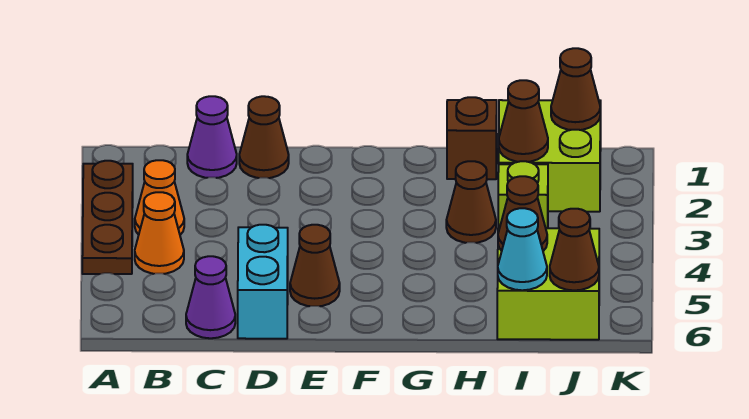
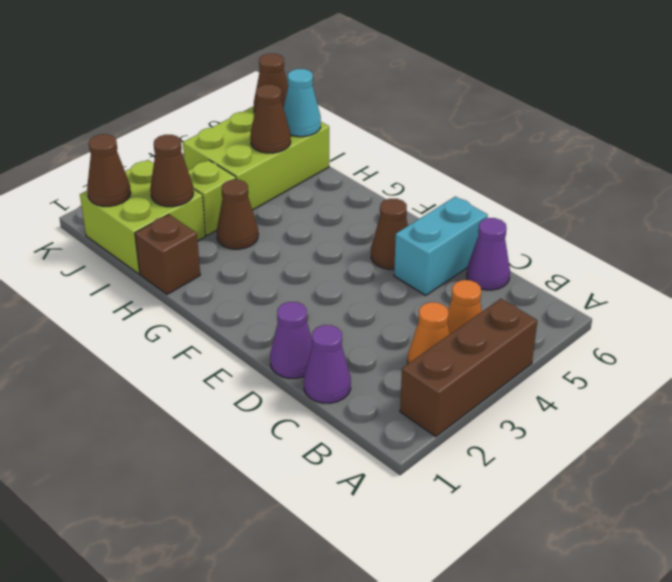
brown plate A2:A4 level 1 -> brown brick A2:A4 level 1
brown cone D1 level 1 -> purple cone D1 level 1
lime brick I5:J6 level 1 -> lime brick I4:J6 level 1

